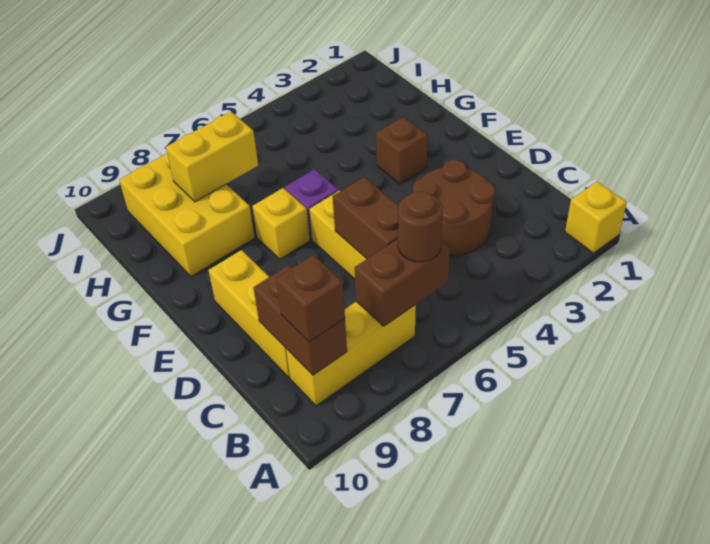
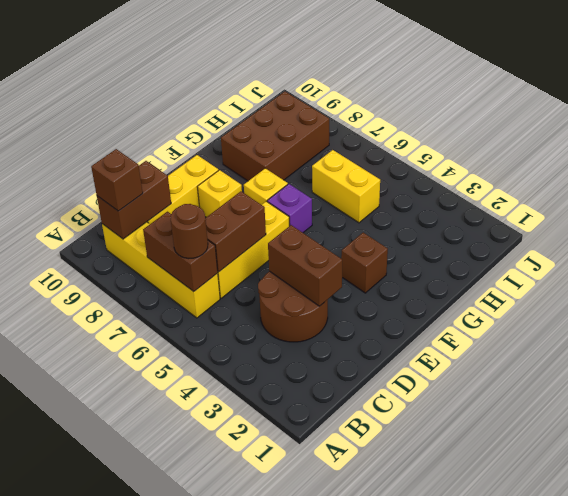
yellow brick A1 level 1 -> yellow brick E8 level 1
yellow brick B7:B9 level 1 -> yellow brick B6:B9 level 1
none -> brown brick D3:D4 level 2
yellow brick G8:I9 level 1 -> brown brick G8:I9 level 1
yellow brick H7:H8 level 2 -> yellow brick H5:H6 level 1

